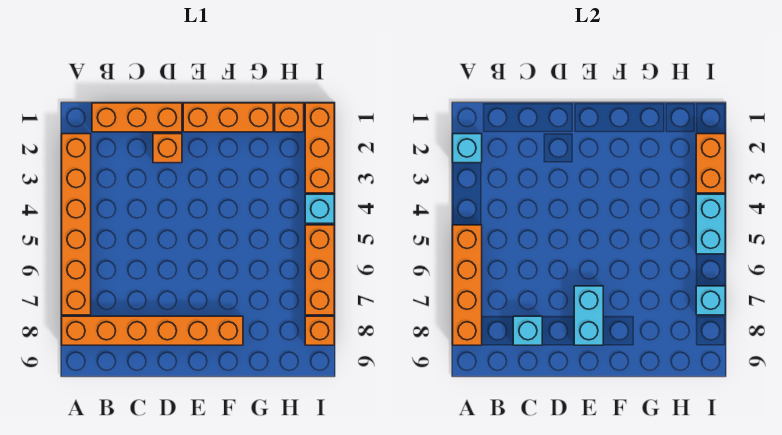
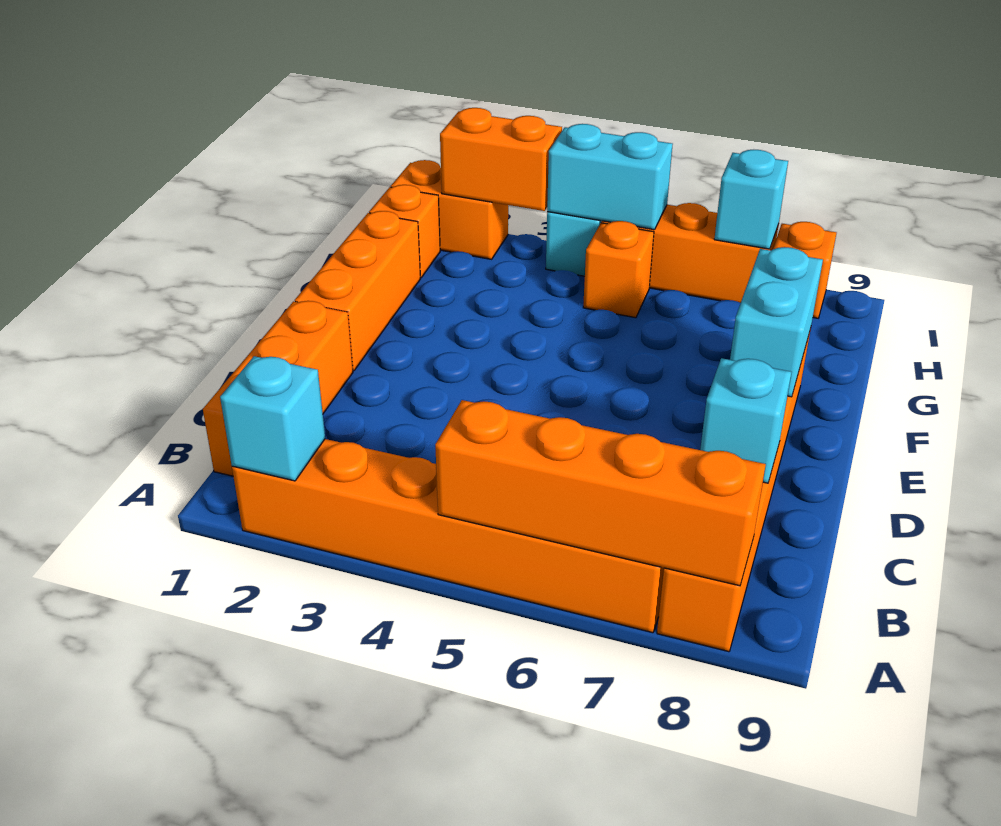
orange brick D2 level 1 -> orange brick H5 level 1
cyan brick E7:E8 level 2 -> cyan brick E8:F8 level 2
orange brick I1:I3 level 1 -> orange brick I1:I2 level 1

